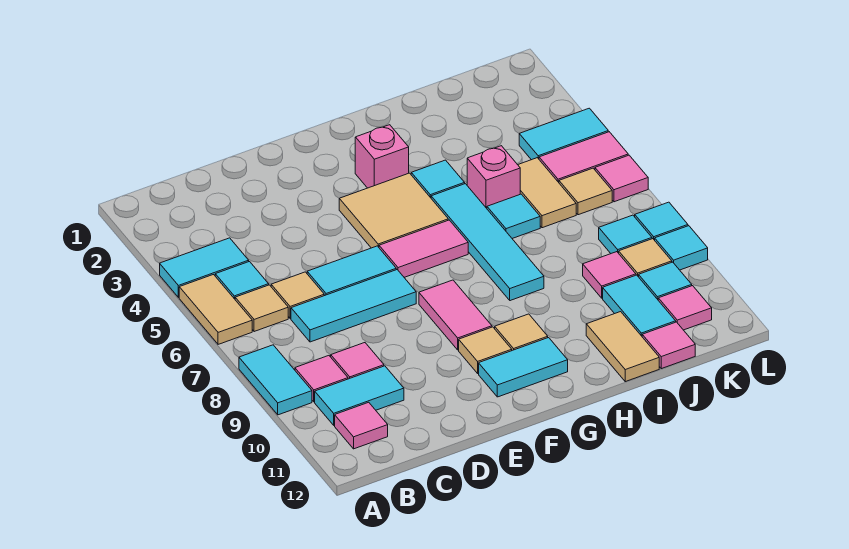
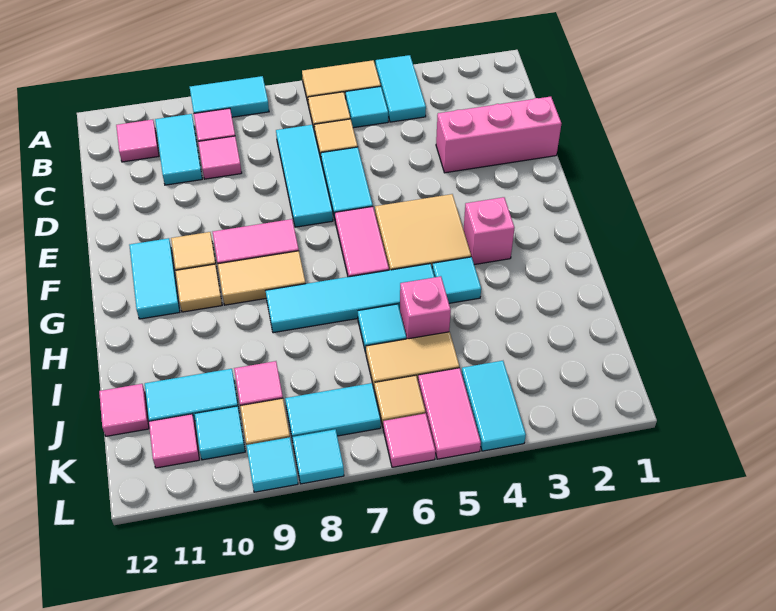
none -> pink brick D1:D3 level 1
tan tile I11:I12 level 1 -> tan tile G8:G9 level 1
cyan tile K8 level 1 -> cyan tile K7:K8 level 1

